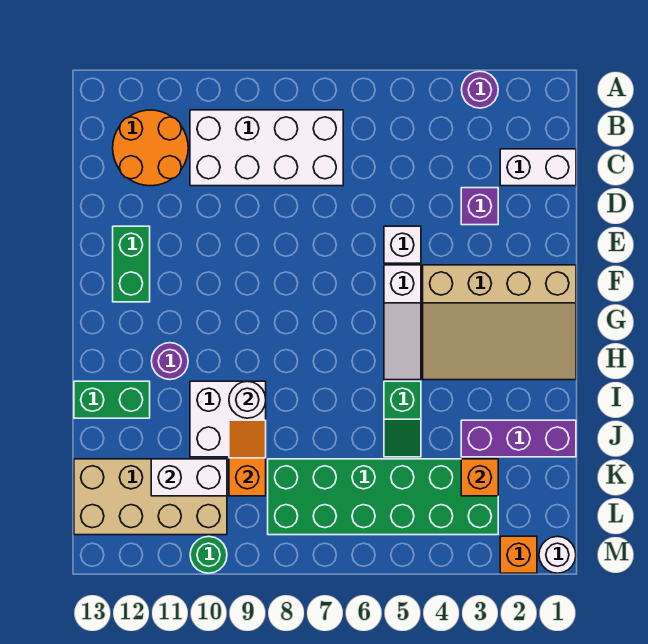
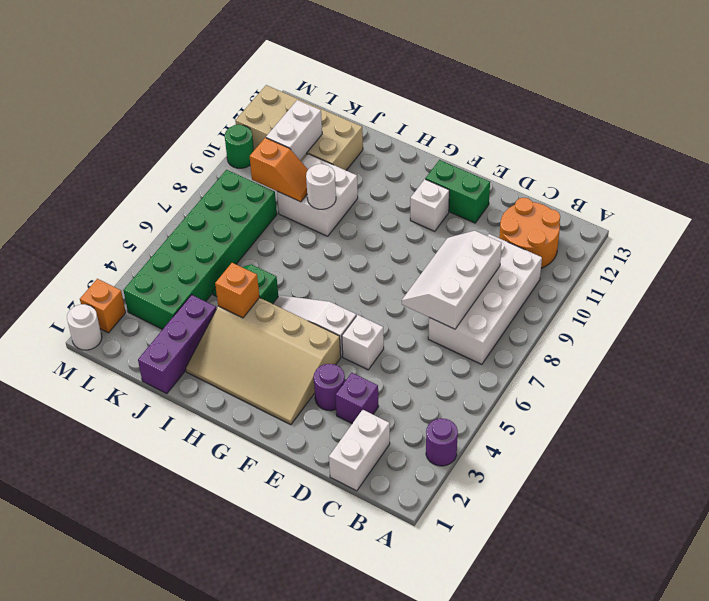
none -> white slope C7:D9 level 2 top C
tan slope F1:H4 level 1 top F -> tan slope F2:I4 level 1 top 4
none -> white brick F11 level 1
purple round brick H11 level 1 -> purple round brick E3 level 1
green brick I12:I13 level 1 -> none
orange brick K3 level 2 -> orange brick I4 level 2
tan brick K10:L13 level 1 -> tan brick J11:M12 level 1

